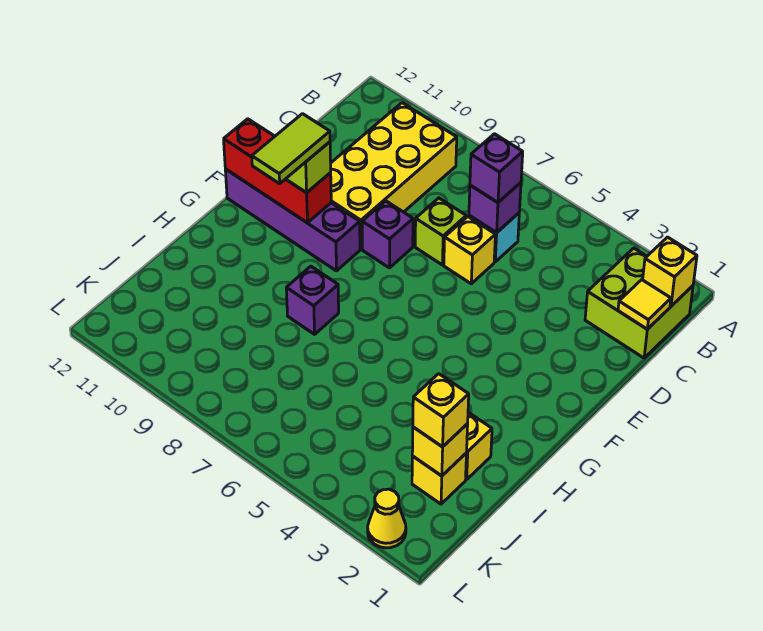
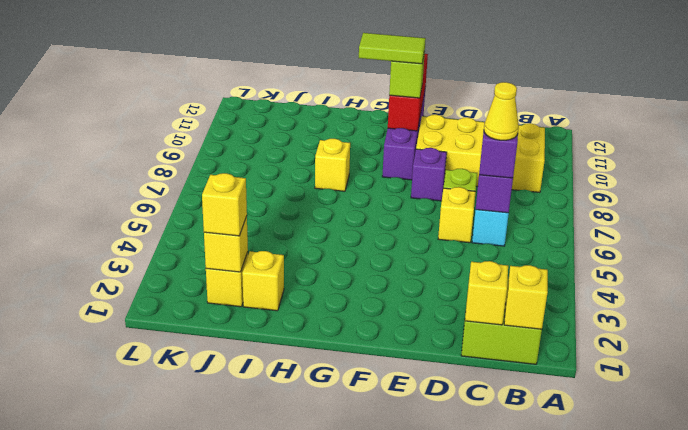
yellow tile C1 level 2 -> yellow brick C1 level 2
purple brick H8 level 1 -> yellow brick H8 level 1
yellow cone L2 level 1 -> yellow cone C6 level 4

